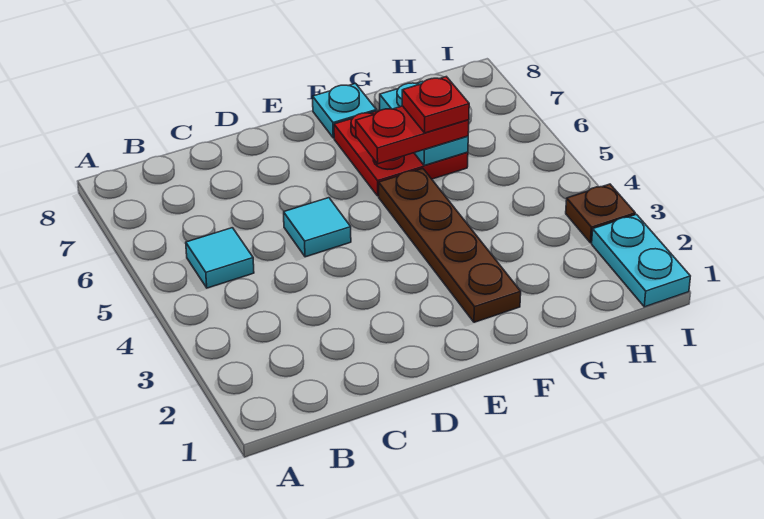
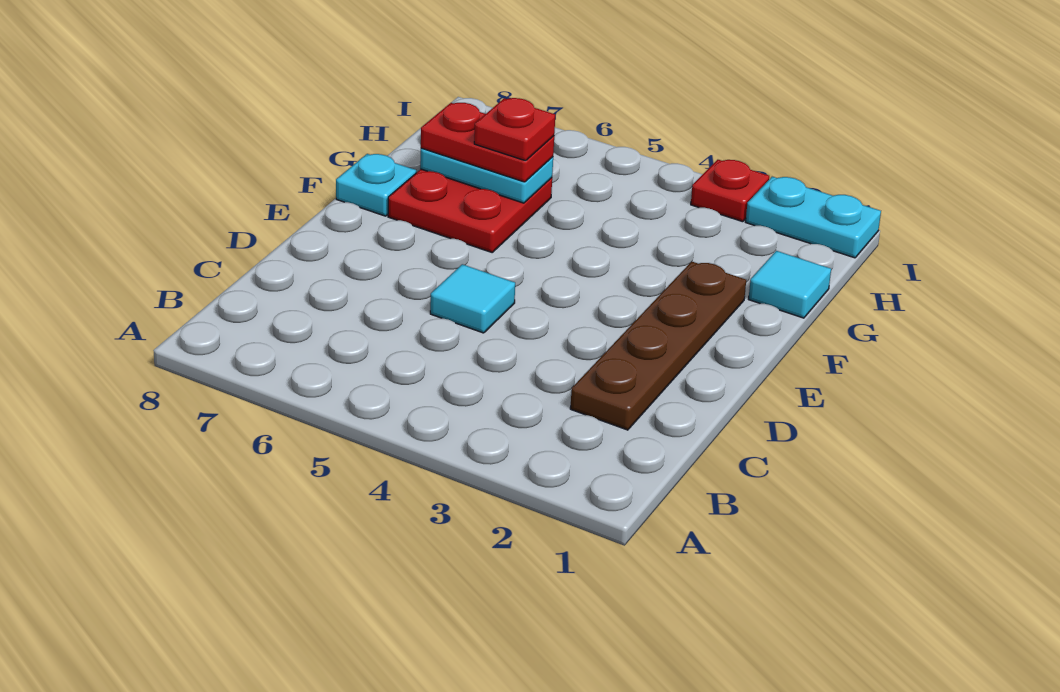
cyan tile B5 level 1 -> cyan tile G1 level 1
brown plate F2:F5 level 1 -> brown plate C2:F2 level 1
red plate F6:G6 level 3 -> red plate G6:G7 level 3
brown plate I3 level 1 -> red plate I3 level 1

